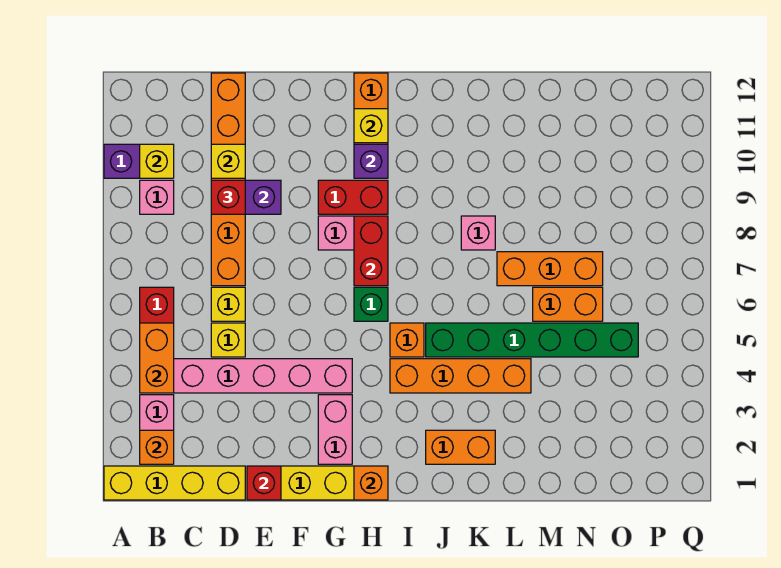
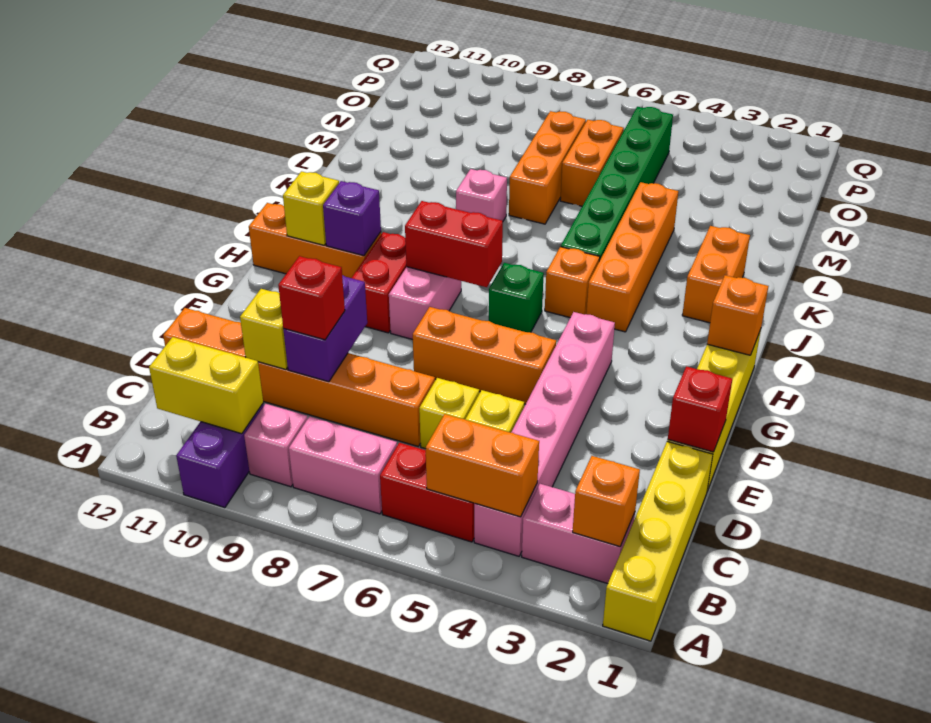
yellow brick B10 level 2 -> yellow brick B10:B11 level 2
none -> orange brick F5:F7 level 1
pink brick G2:G3 level 1 -> pink brick B7:B8 level 1

